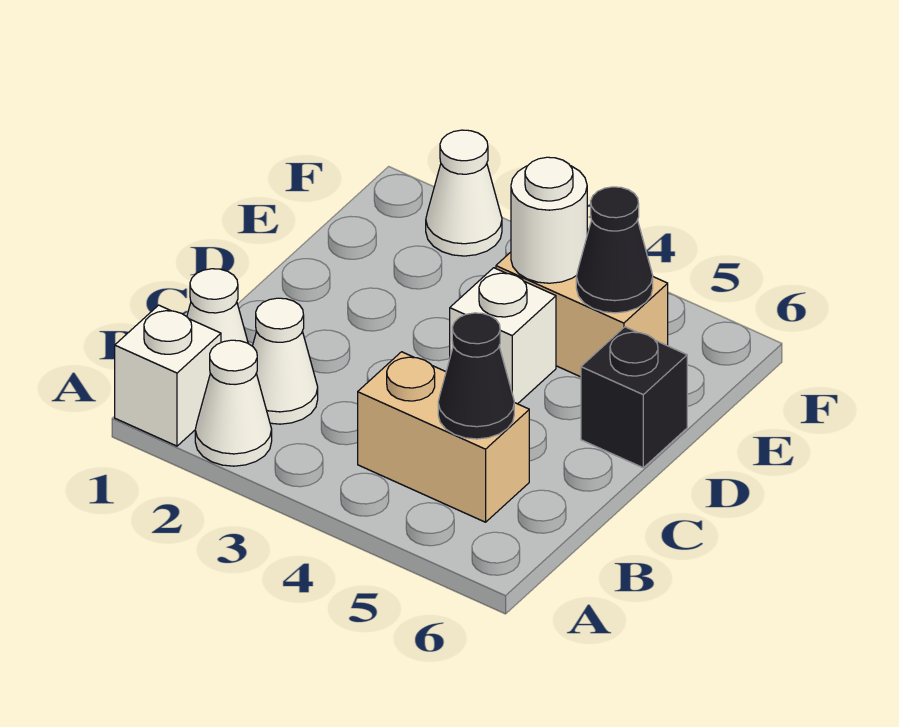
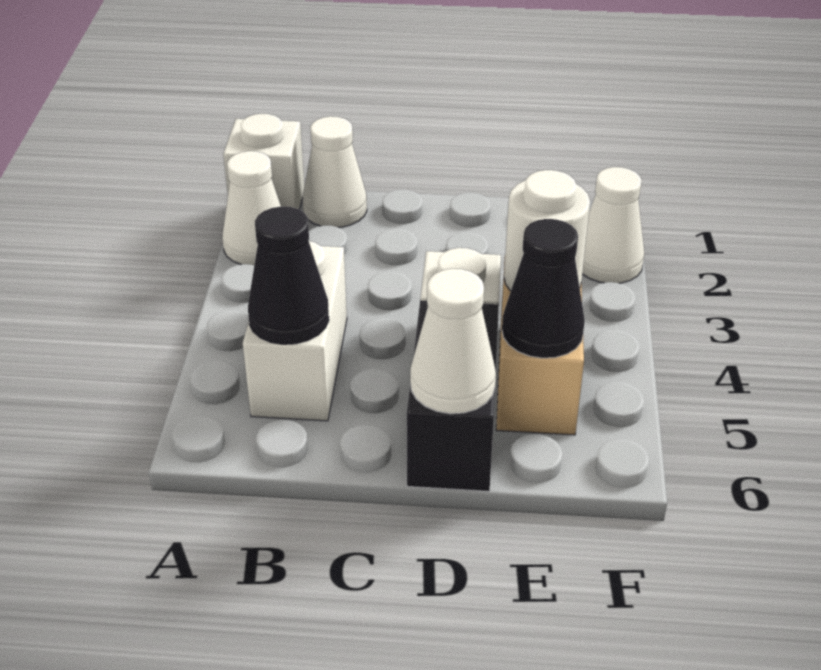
white cone B2 level 1 -> white cone D6 level 2
tan brick B4:B5 level 1 -> white brick B4:B5 level 1
black brick D6 level 1 -> black brick D5:D6 level 1

